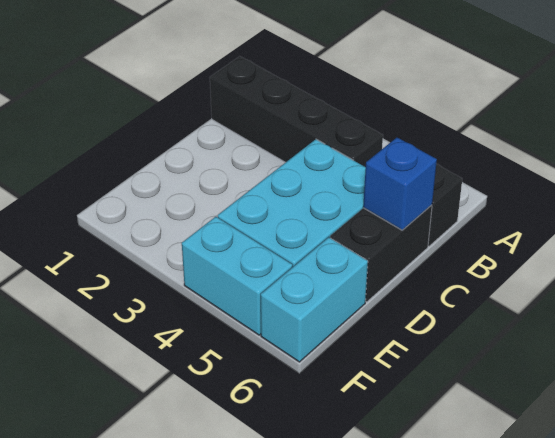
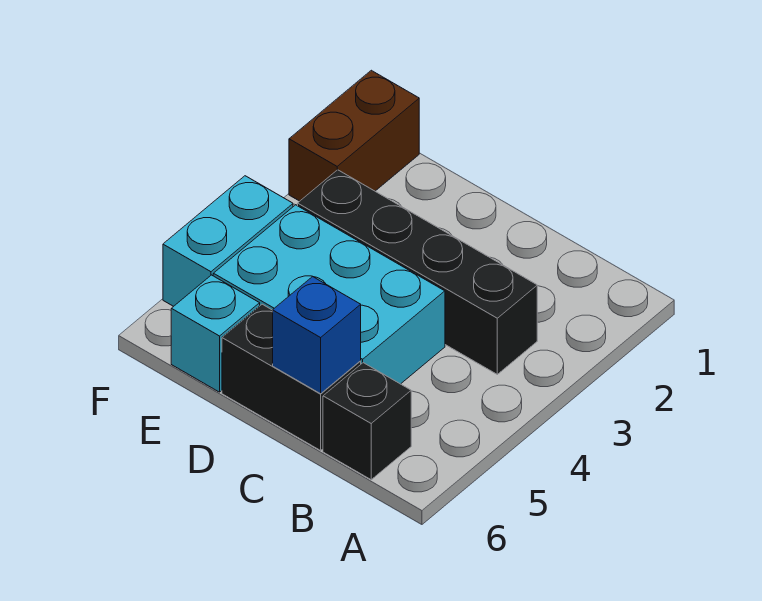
black brick B1:B4 level 1 -> black brick B3:E3 level 1
cyan brick E6:F6 level 1 -> cyan brick E6 level 1
none -> brown brick F1:F2 level 1

